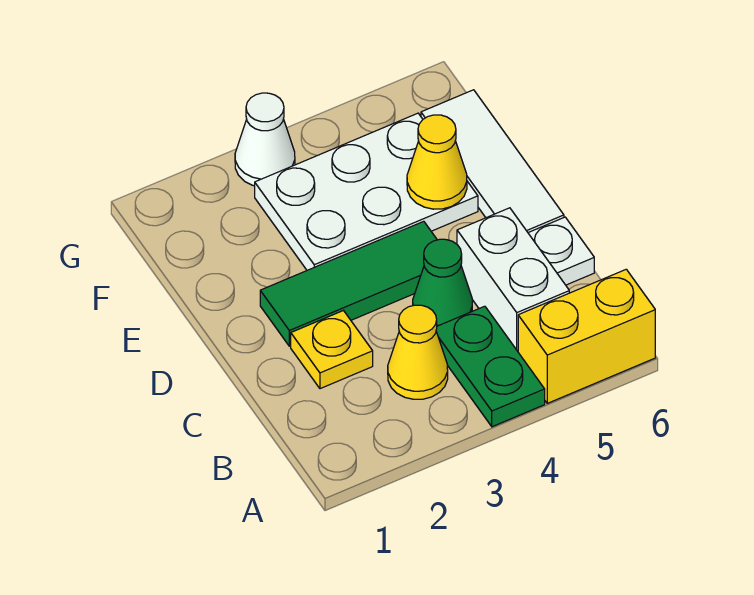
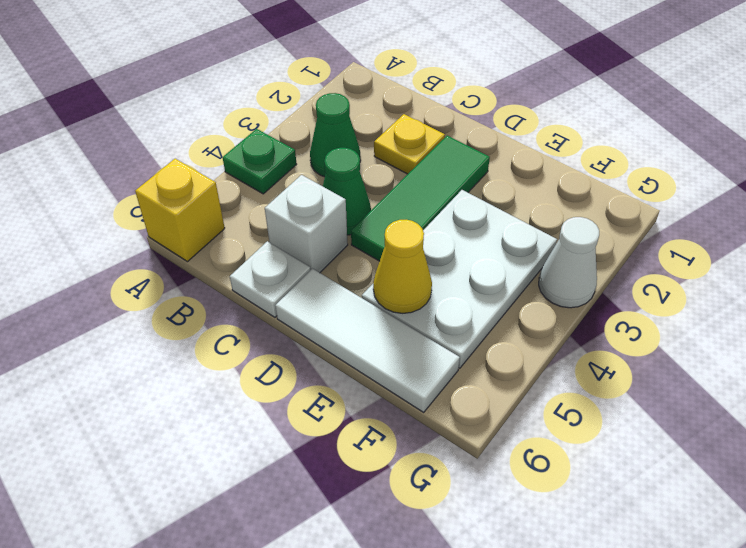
green plate A4:B4 level 1 -> green plate A4 level 1
yellow brick A5:A6 level 1 -> yellow brick A6 level 1
yellow cone B3 level 1 -> green cone B3 level 1
white brick B5:C5 level 1 -> white brick C5 level 1

